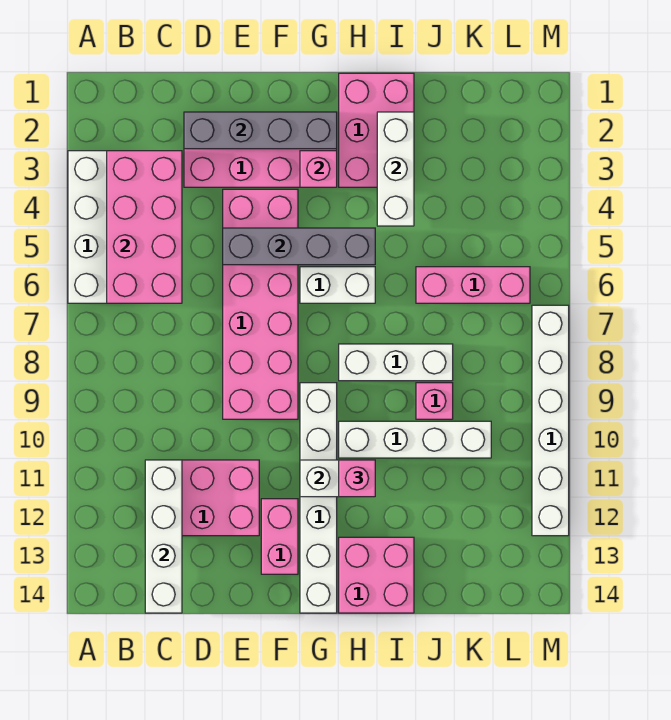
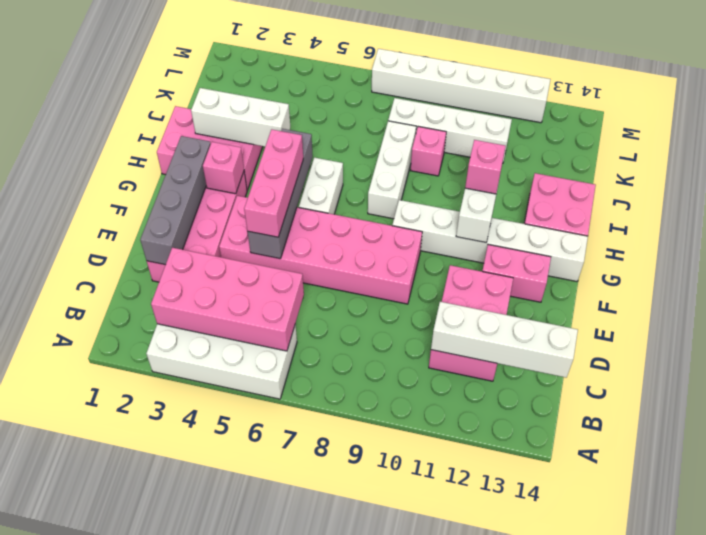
white brick H10:K10 level 1 -> white brick K8:K11 level 1
pink brick J6:L6 level 1 -> pink brick E5:G5 level 3

